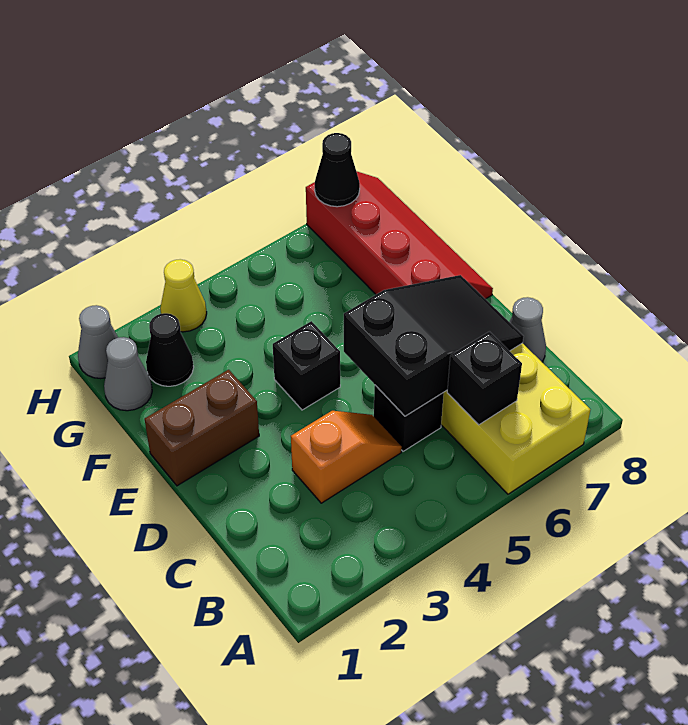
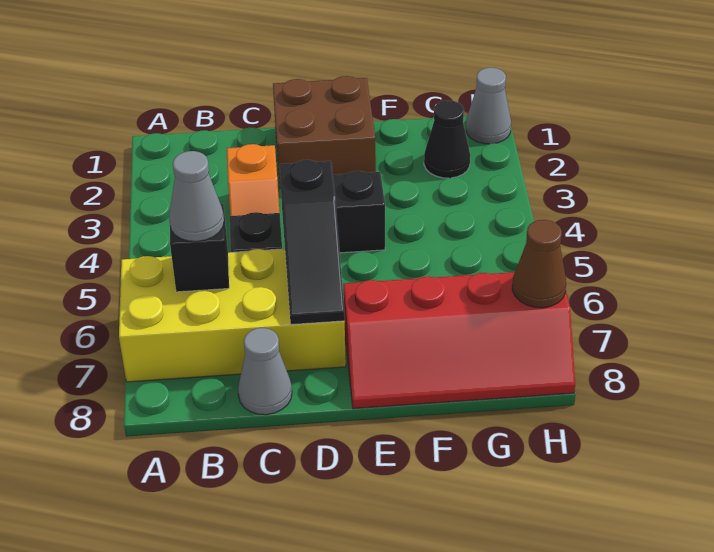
black slope C5:D7 level 2 top 5 -> black slope D5:D7 level 2 top 5
brown brick E1:E2 level 1 -> brown brick D1:E2 level 1
grey cone G1 level 1 -> grey cone B6 level 3
yellow cone H3 level 1 -> none
black cone H7 level 2 -> brown cone H7 level 2

